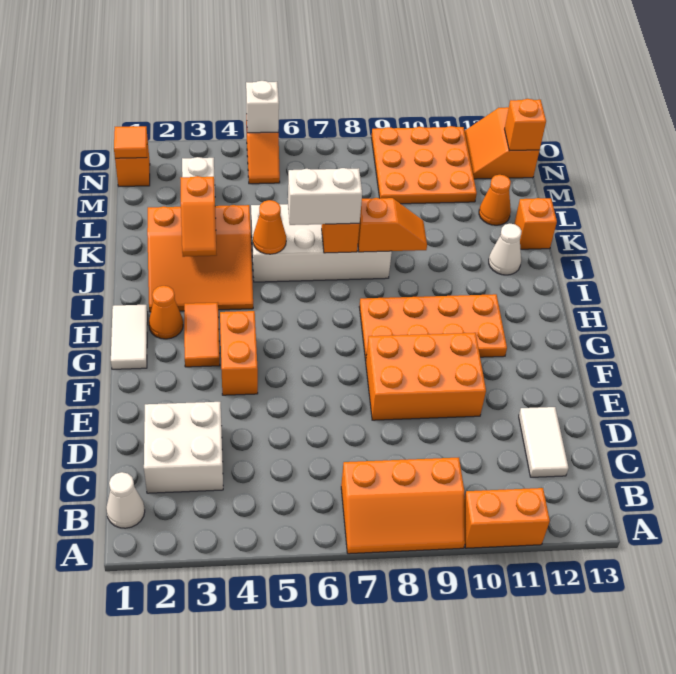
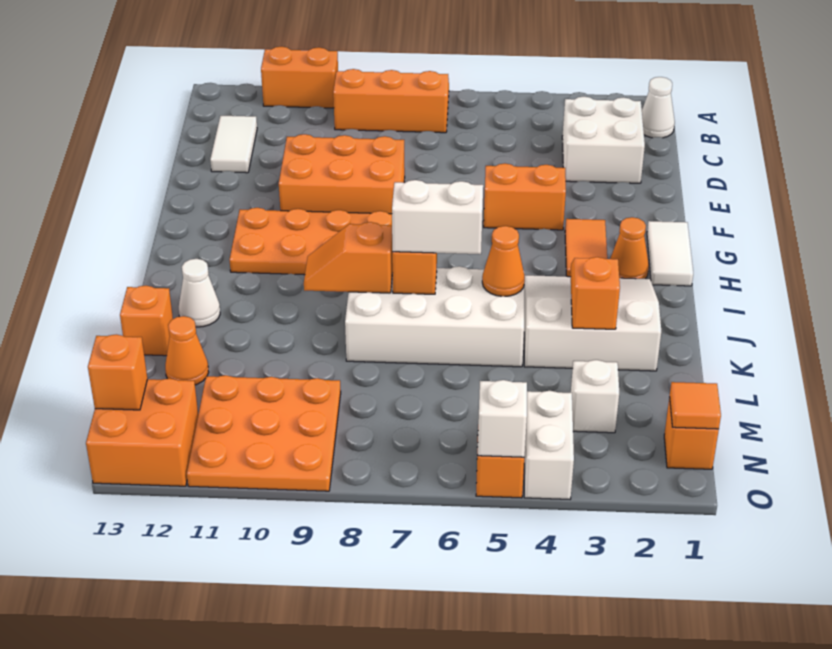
orange brick F4:G4 level 1 -> orange brick F4:F5 level 1
orange slope I2:K4 level 1 top K -> white slope I2:K4 level 1 top K
none -> white brick N4:O4 level 1
orange slope N12:O13 level 1 top 13 -> orange brick N12:O13 level 1

